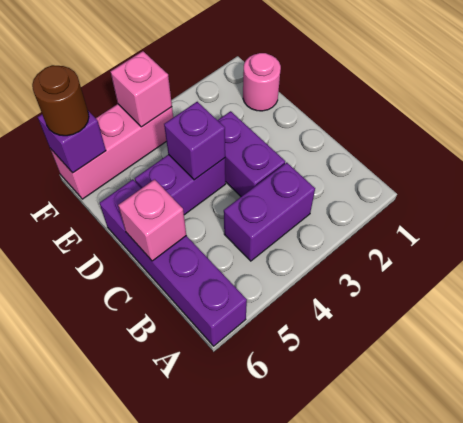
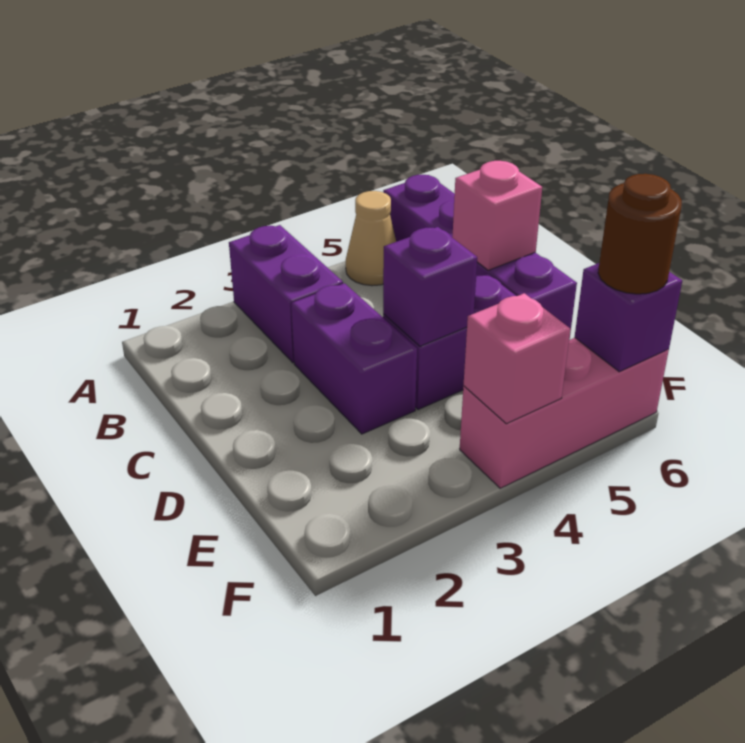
none -> tan cone A5 level 1
purple brick B3:B4 level 1 -> purple brick A3:B3 level 1
pink round brick E1 level 1 -> none

